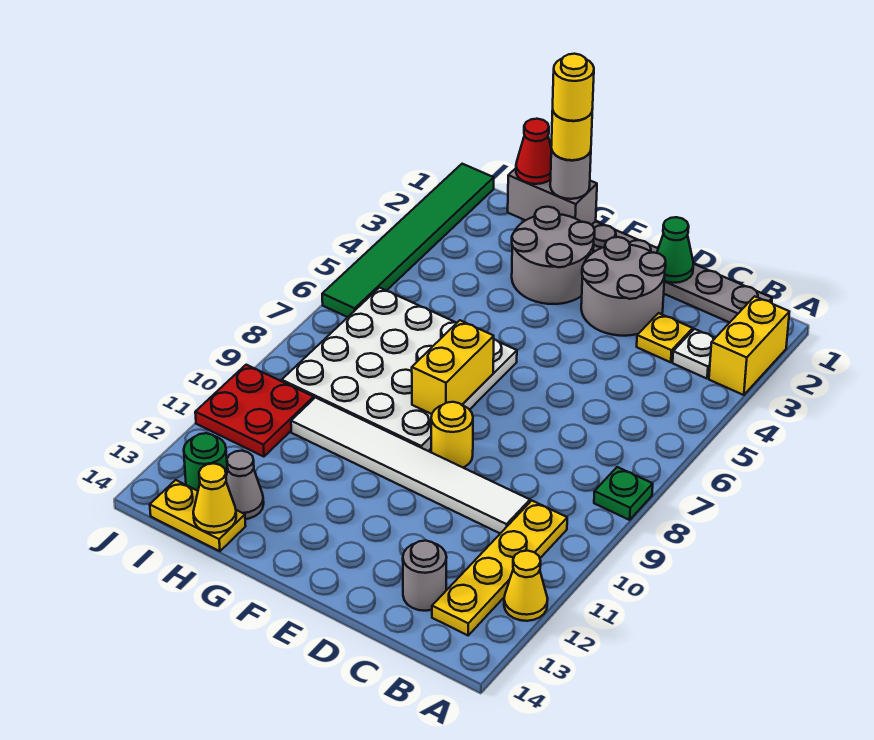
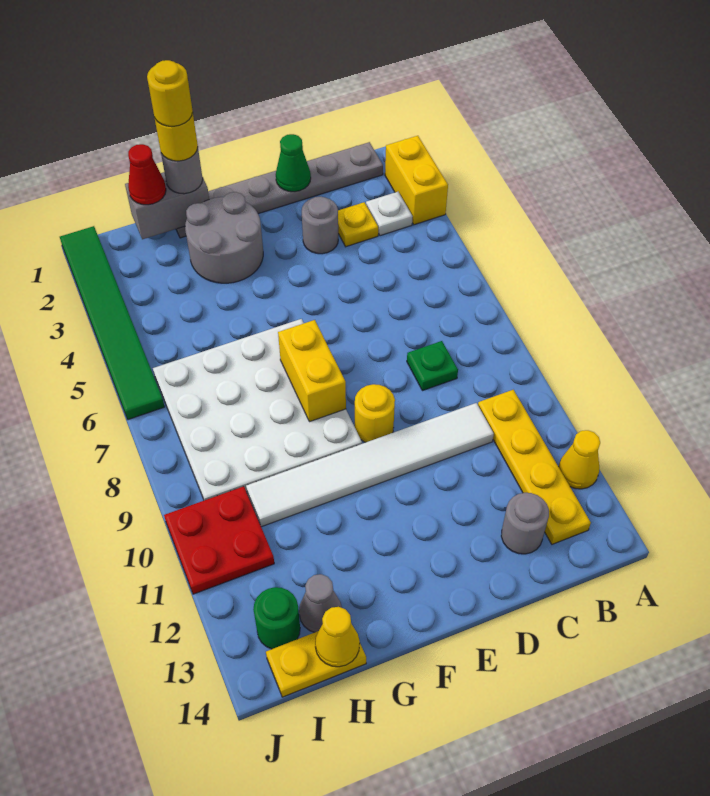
green plate A8 level 1 -> green plate C8 level 1
grey round brick D2:E3 level 1 -> grey round brick D3 level 1

